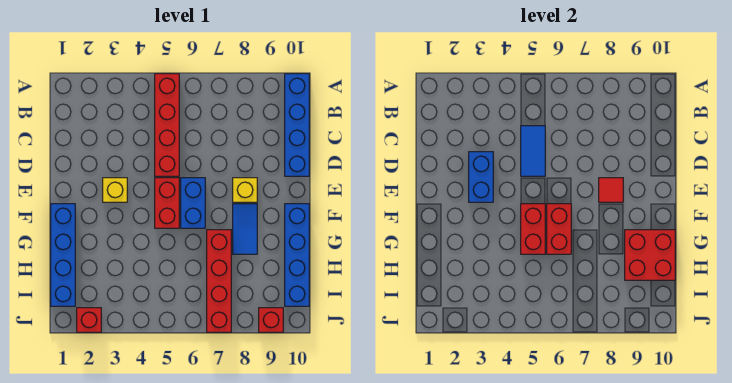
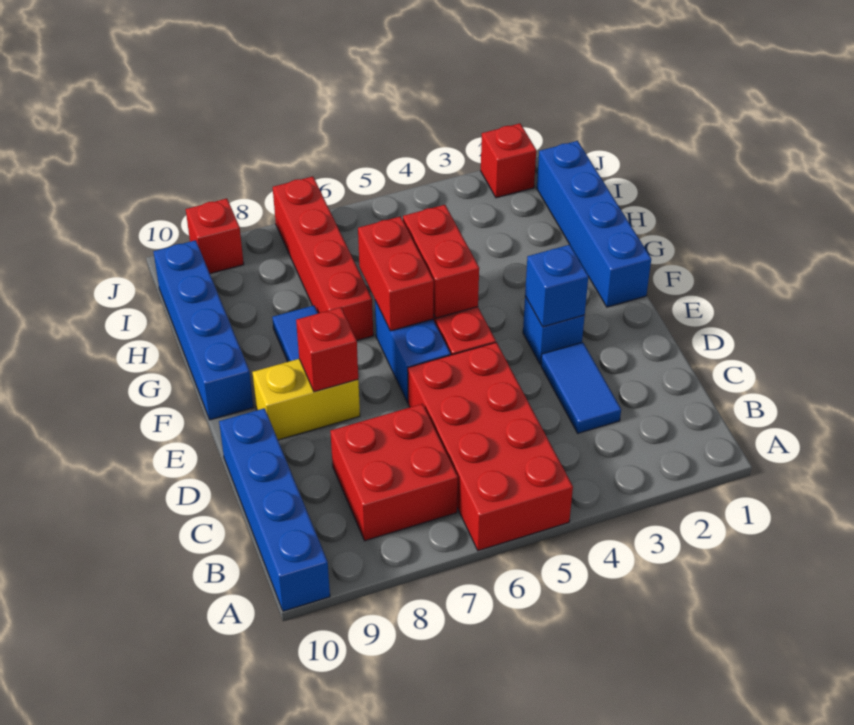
red brick A5:D5 level 1 -> red brick A5:D6 level 1
blue tile C5:D5 level 2 -> blue tile C3:D3 level 1
blue brick D3:E3 level 2 -> blue brick E3 level 2
yellow brick E3 level 1 -> blue brick E3 level 1
yellow brick E8 level 1 -> yellow brick E8:E9 level 1
red tile E8 level 2 -> red brick E8 level 2
red brick G9:H10 level 2 -> red brick B7:C8 level 1

